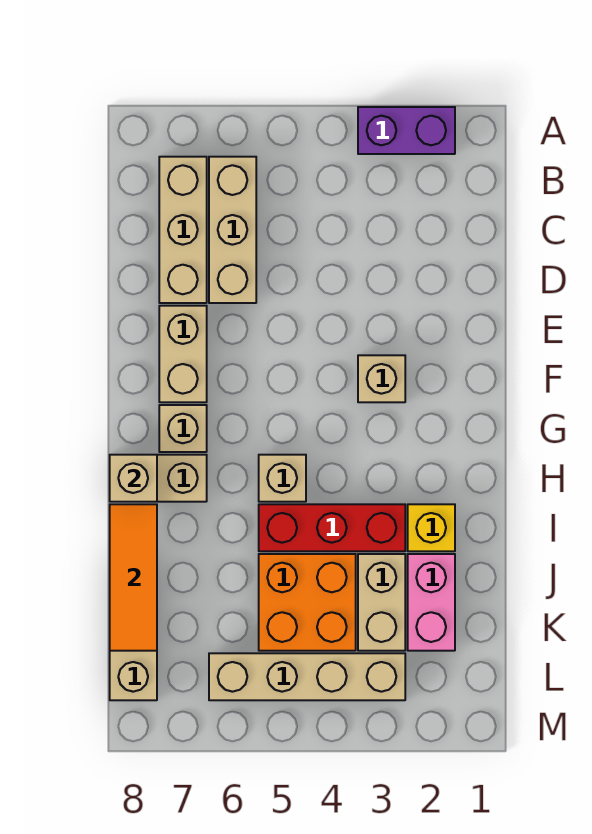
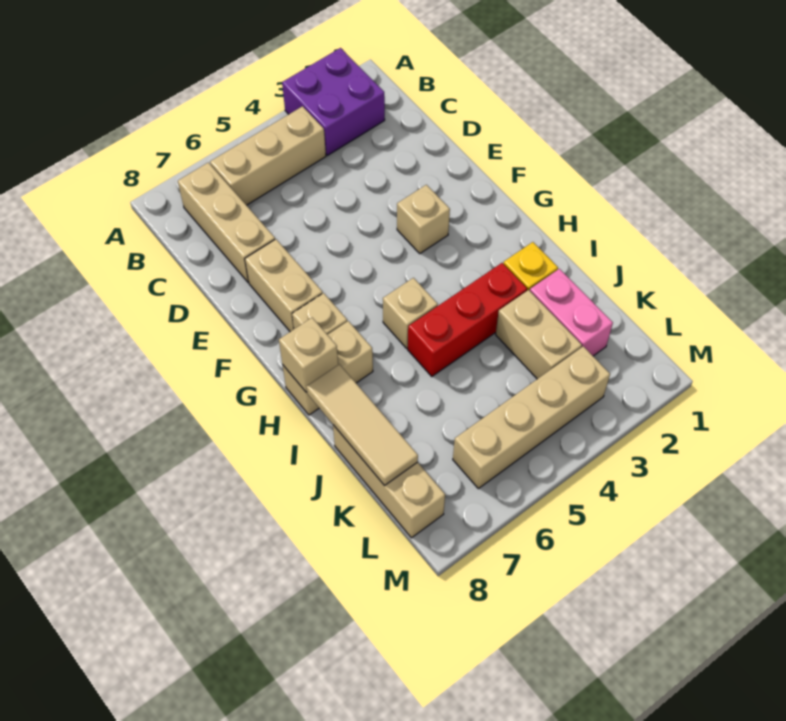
purple brick A2:A3 level 1 -> purple brick A2:B3 level 1
tan brick B6:D6 level 1 -> tan brick B4:B6 level 1
orange tile I8:K8 level 2 -> tan tile I8:K8 level 2
orange brick J4:K5 level 1 -> none

